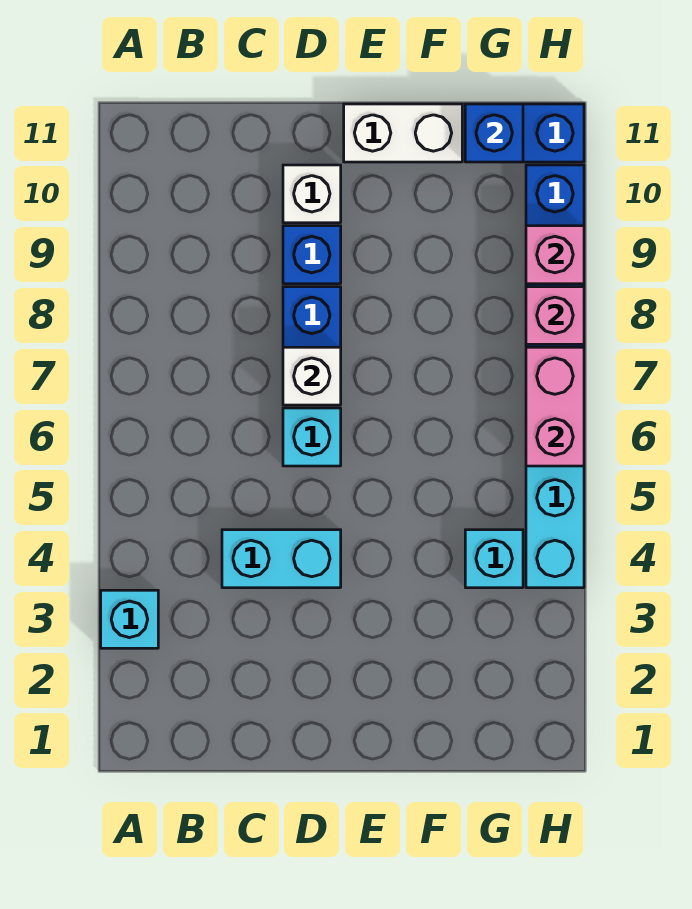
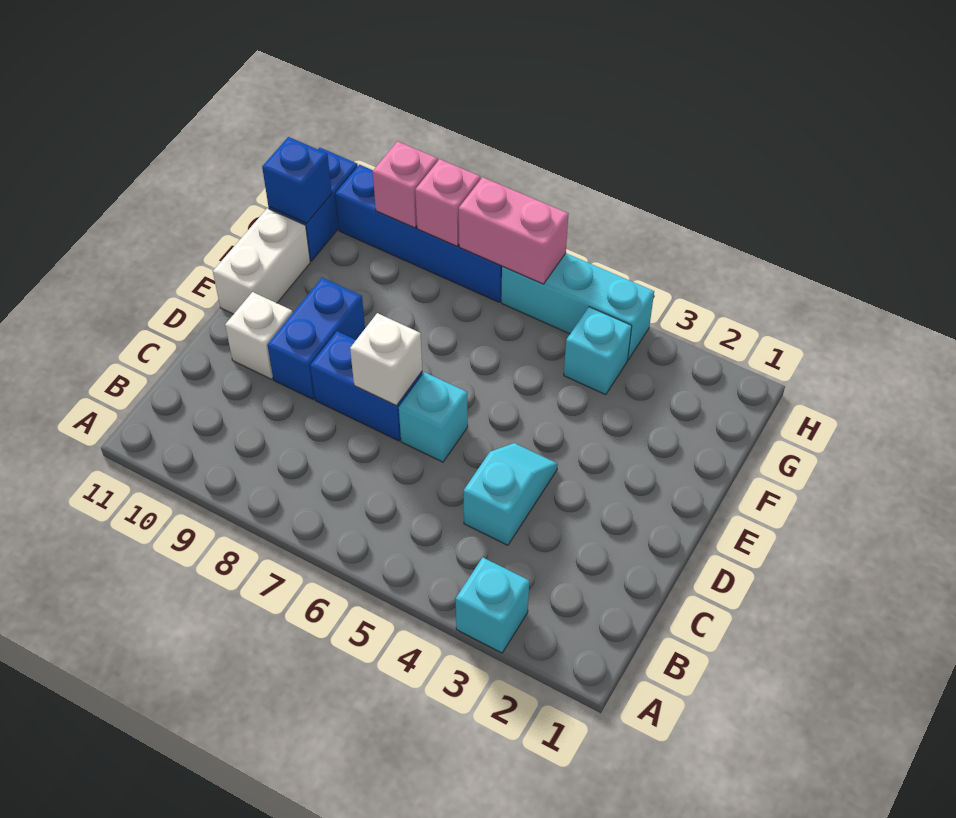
cyan brick C4:D4 level 1 -> cyan slope C4:D4 level 1 top C
blue brick D9 level 1 -> blue brick D9:E9 level 1

